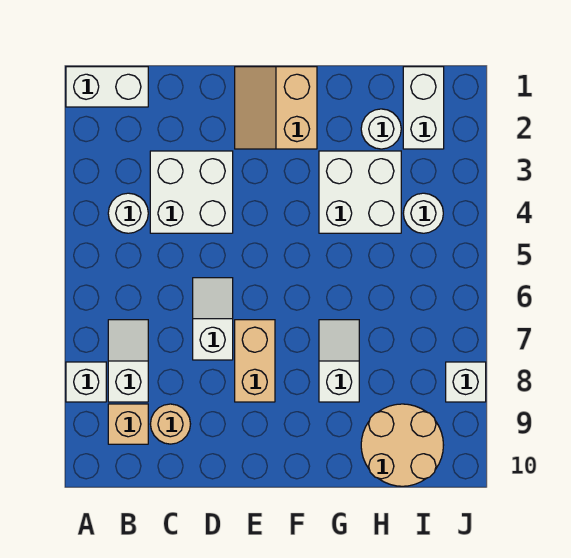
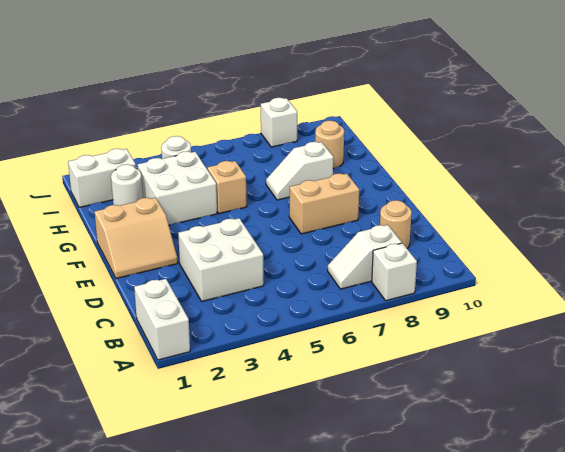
white round brick B4 level 1 -> none
tan brick B9 level 1 -> tan brick G5 level 1
white slope D6:D7 level 1 top 7 -> none
tan round brick H9:I10 level 1 -> tan round brick H9 level 1

